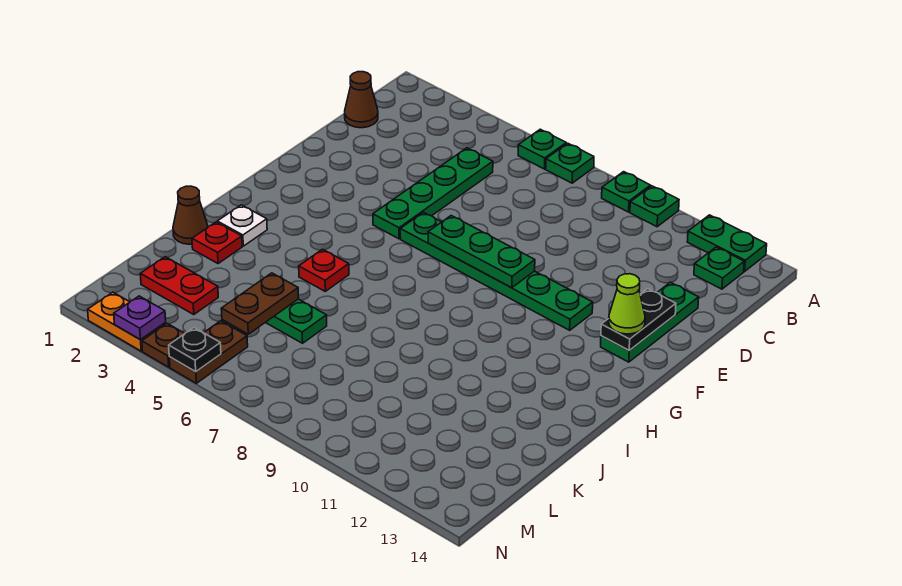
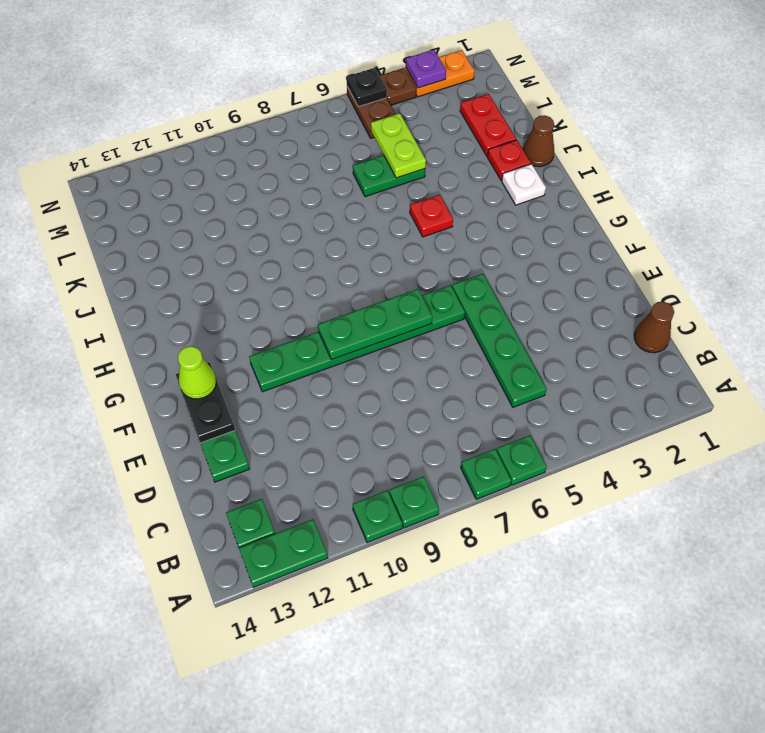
brown plate K5:L5 level 2 -> lime plate K5:L5 level 2
red plate L2:L3 level 1 -> red plate K2:L2 level 1

